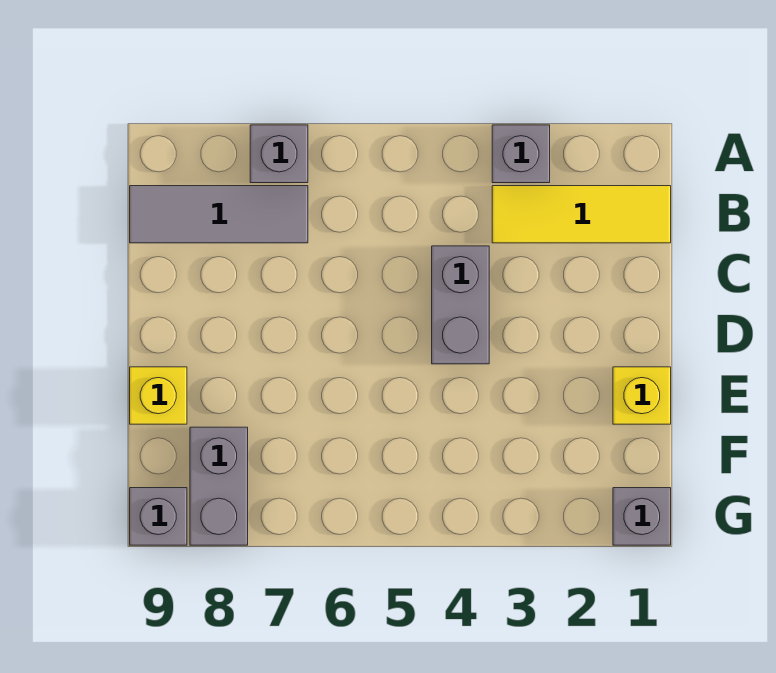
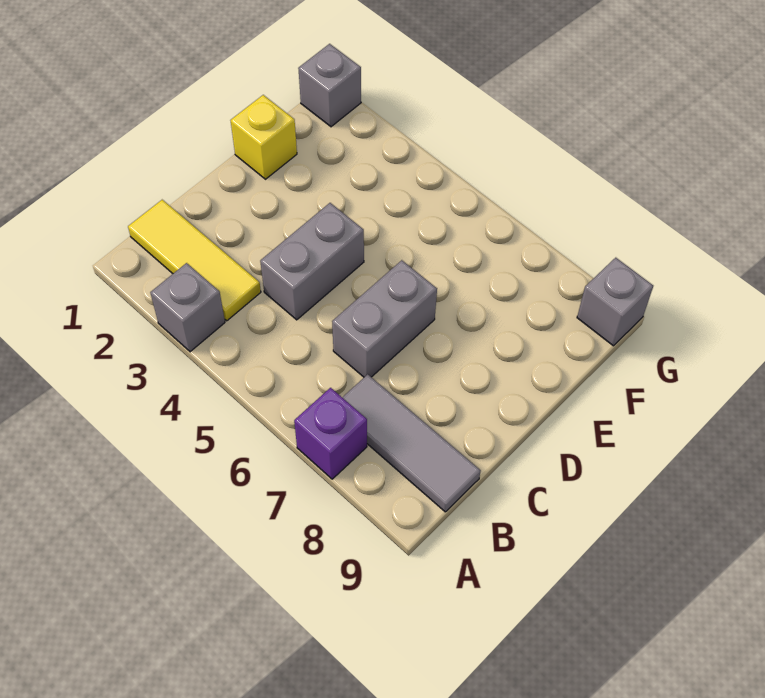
grey brick A7 level 1 -> purple brick A7 level 1
yellow brick E9 level 1 -> none
grey brick F8:G8 level 1 -> grey brick C6:D6 level 1

